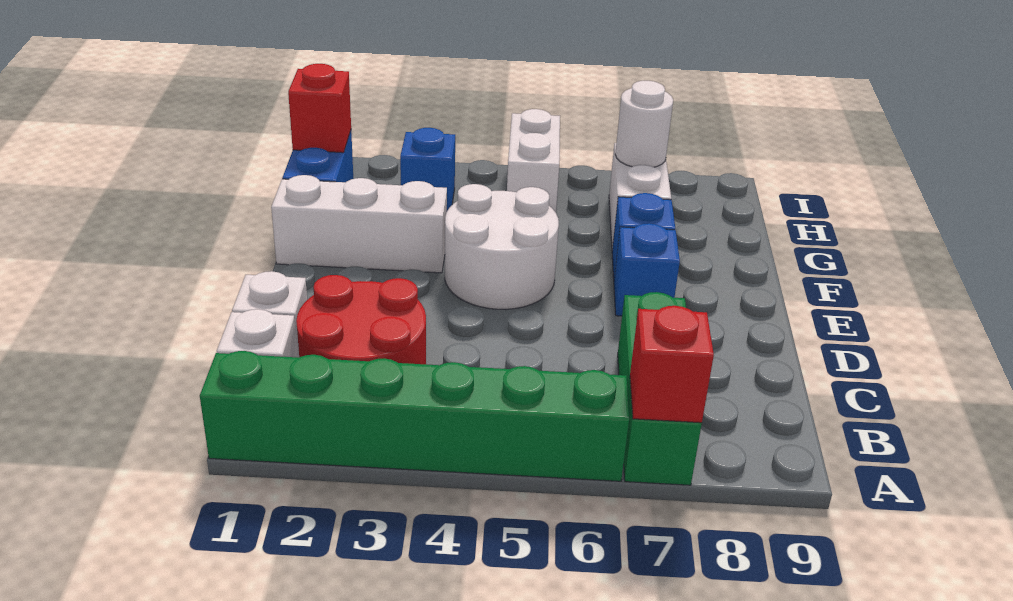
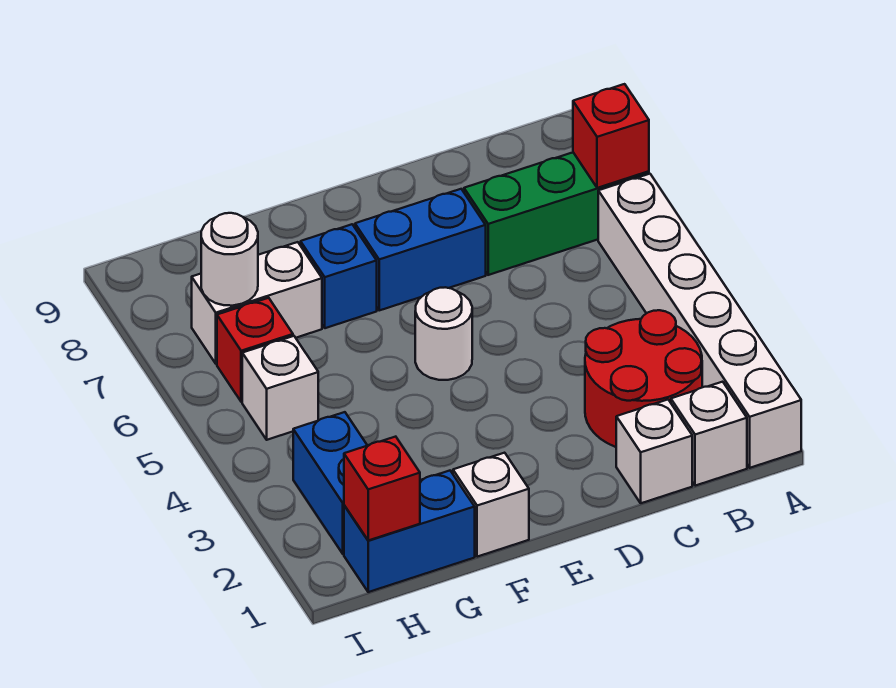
green brick A1:A6 level 1 -> white brick A1:A6 level 1
white round brick E4:F5 level 1 -> white round brick E5 level 1
blue brick E7 level 1 -> blue brick D7:E7 level 1
white brick F1:F3 level 1 -> white brick F1 level 1
blue brick H3 level 1 -> blue brick H2:H3 level 1
white brick H5:I5 level 1 -> white brick H5 level 1
none -> red brick H6 level 1

